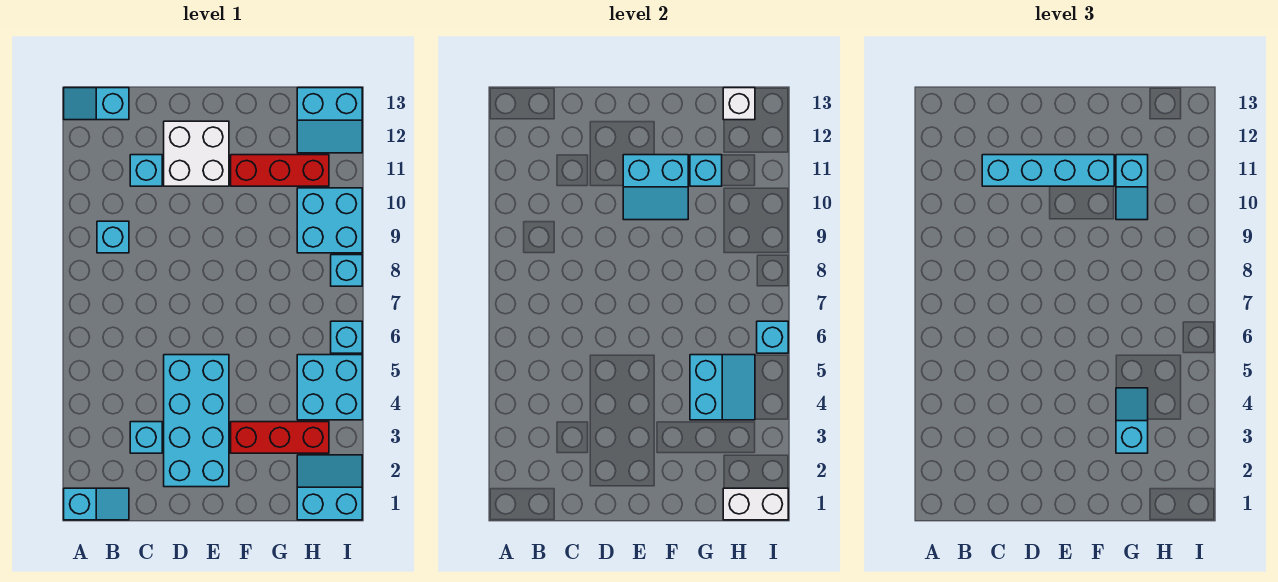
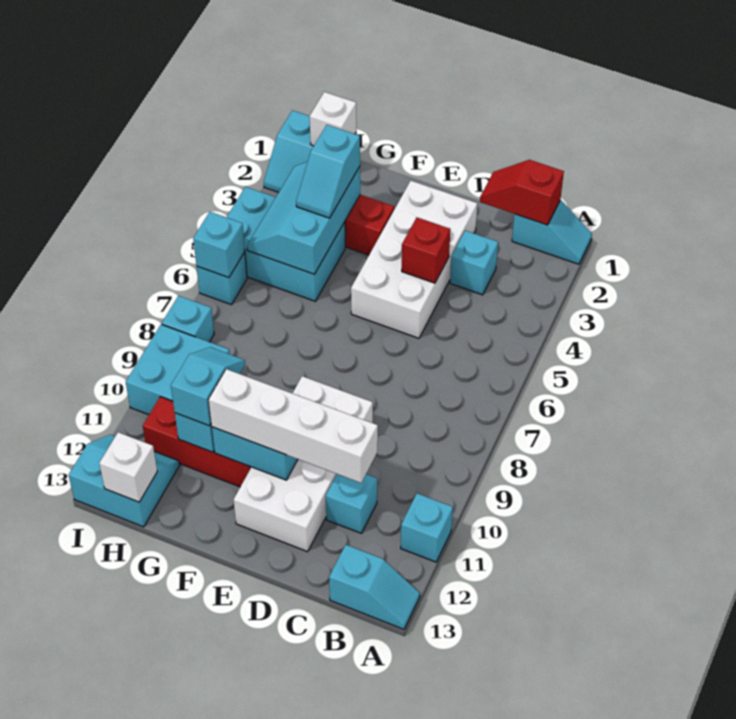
cyan slope A1:B1 level 1 top A -> cyan slope A1:B1 level 1 top B
none -> red slope B1:C1 level 2 top B
cyan brick B9 level 1 -> cyan brick A11 level 1
cyan brick C11:F11 level 3 -> white brick C11:F11 level 3
cyan brick D2:E5 level 1 -> white brick D2:E5 level 1
none -> red brick D4 level 2
white brick D11:E12 level 1 -> white brick D9:E12 level 1
cyan slope G4:H5 level 2 top G -> cyan slope G3:H5 level 2 top G
white brick H1:I1 level 2 -> white brick H1 level 2
cyan brick H4:I5 level 1 -> cyan brick G4:I5 level 1

